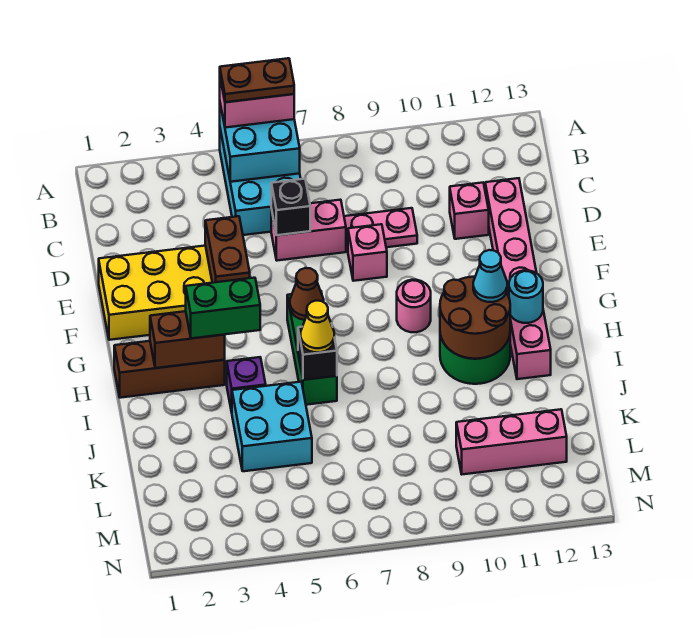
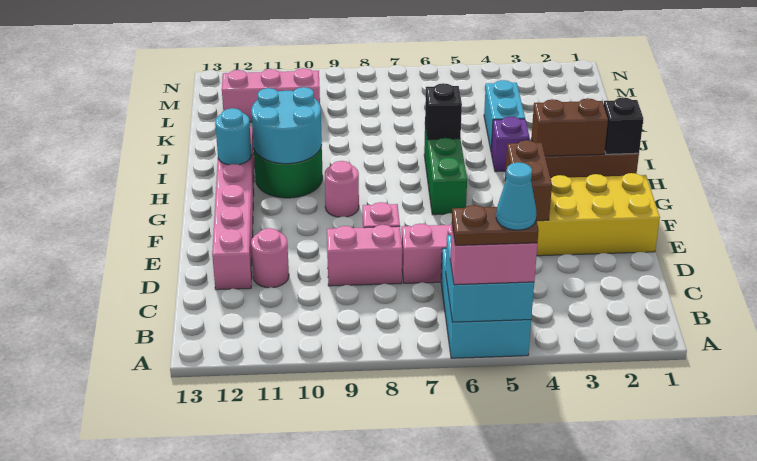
black brick D6 level 2 -> black brick H1 level 2
pink plate D8:D9 level 1 -> pink brick D8:D9 level 1
pink brick D11 level 1 -> pink round brick D11 level 1
brown cone G6 level 2 -> none
green brick H3:H4 level 3 -> none
brown round brick H10:I11 level 2 -> cyan round brick H10:I11 level 2
cyan cone H11 level 3 -> cyan cone A5 level 5
yellow cone I6 level 3 -> none
cyan brick J4:K5 level 1 -> cyan brick J4:K4 level 1

